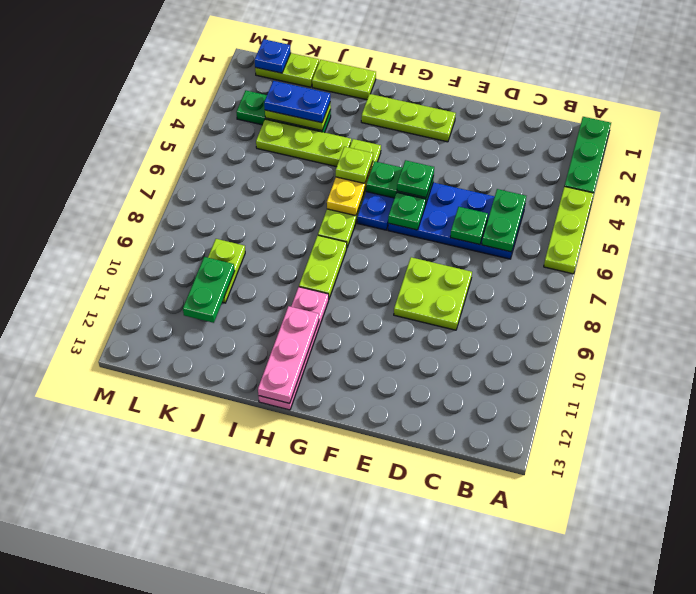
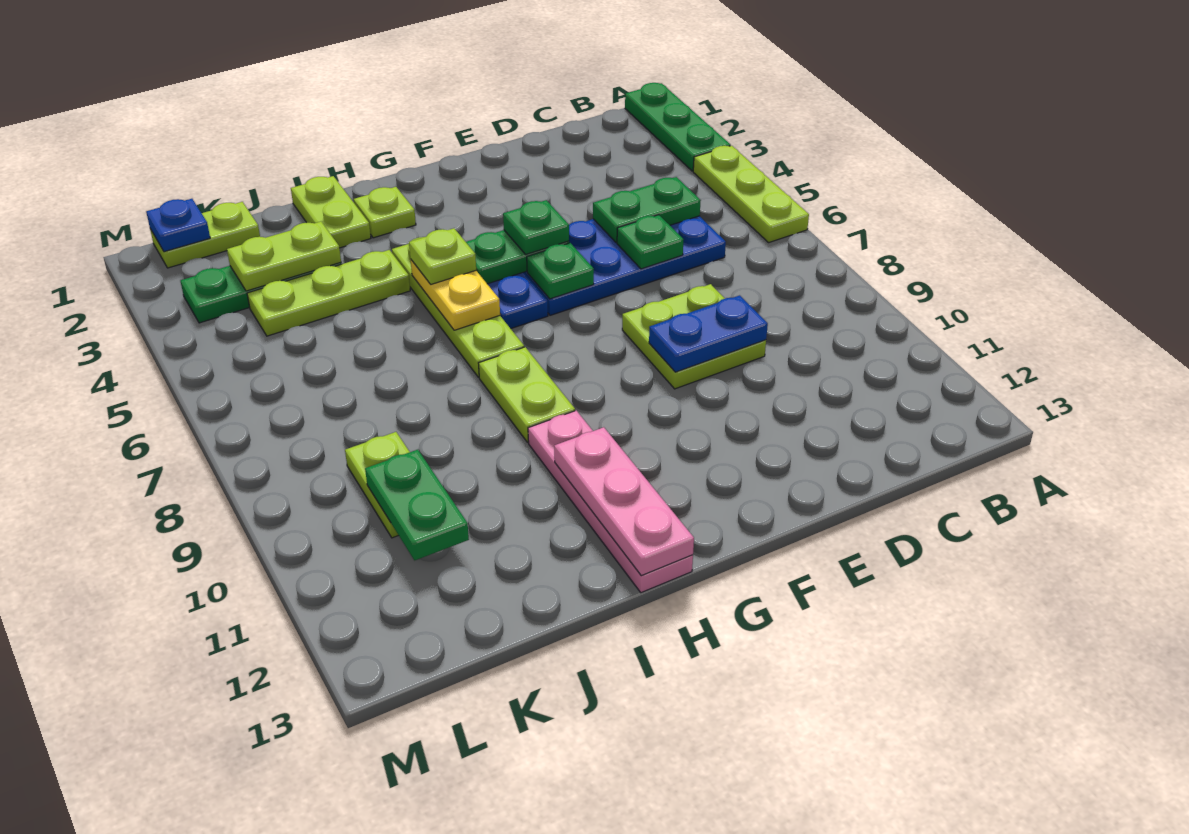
green plate C5:C6 level 2 -> green plate C5:D5 level 2
lime plate F2:H2 level 1 -> lime plate H2 level 1
lime plate I1:J1 level 1 -> lime plate I1:I2 level 1
blue plate J3:K3 level 3 -> blue plate D9:E9 level 2

